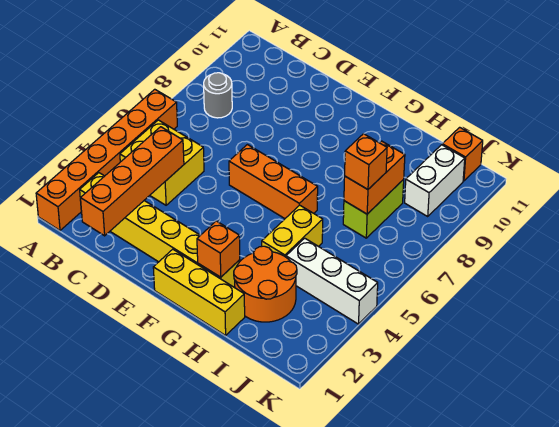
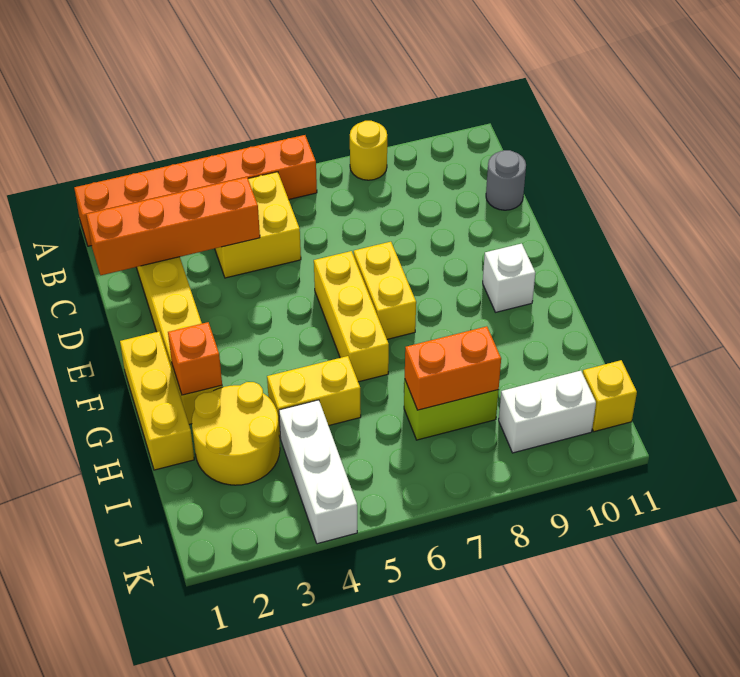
none -> yellow round brick A8 level 1
grey round brick B8 level 1 -> grey round brick C11 level 1
orange brick E6:G6 level 1 -> yellow brick E6:G6 level 1
none -> yellow brick E7:F7 level 1
none -> white brick F10 level 1
orange round brick H2:I3 level 1 -> yellow round brick H2:I3 level 1
orange brick I7 level 3 -> none
orange brick J11 level 1 -> yellow brick J11 level 1

